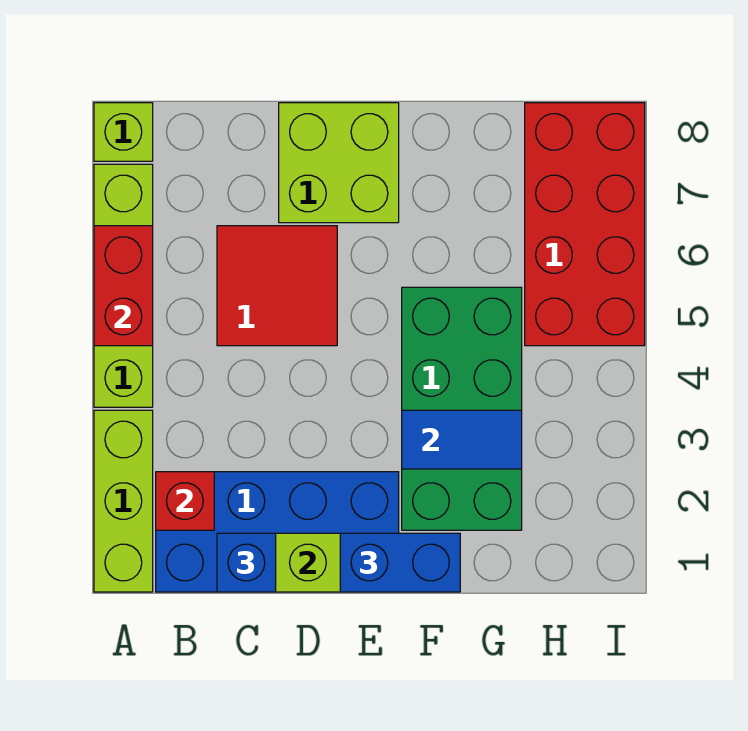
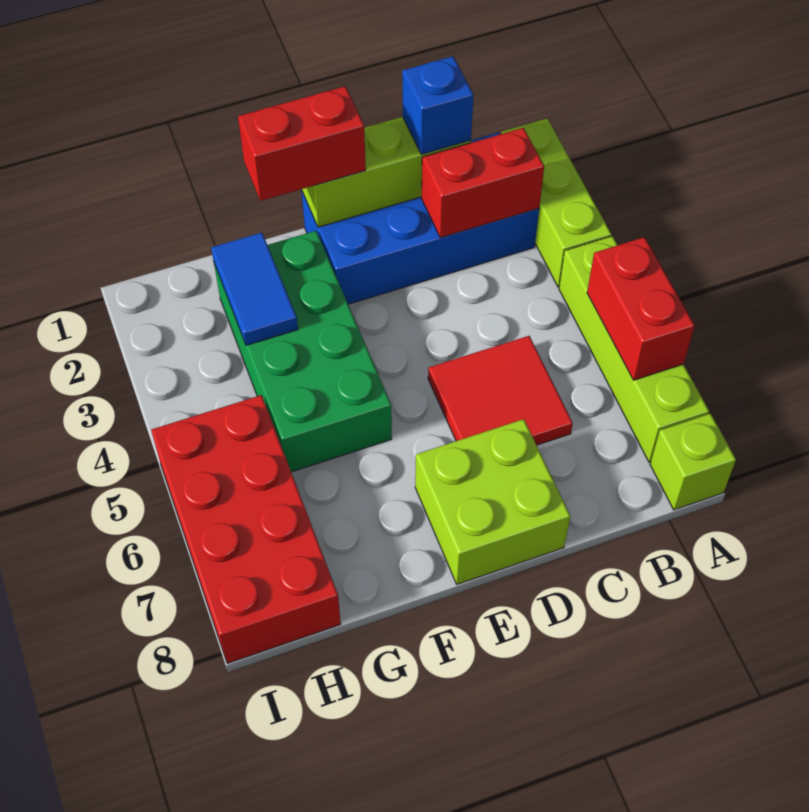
red brick B2 level 2 -> red brick B2:C2 level 2
blue brick E1:F1 level 3 -> red brick E1:F1 level 3
blue tile F3:G3 level 2 -> blue tile G2:G3 level 2

